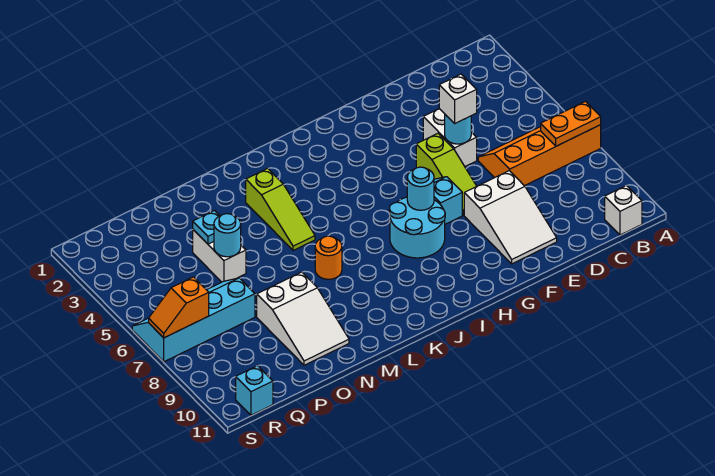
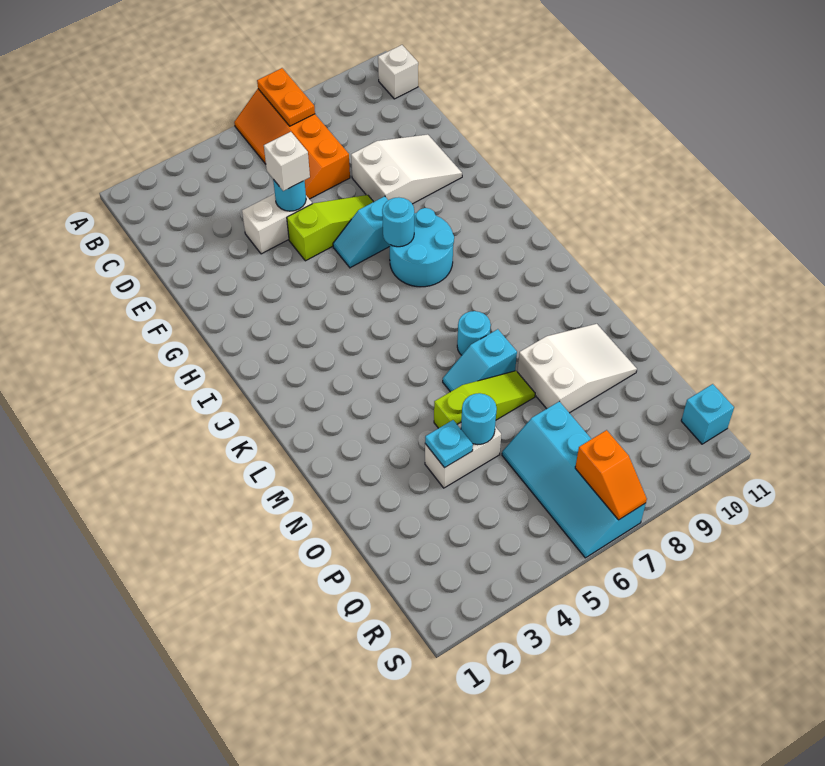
lime slope L3:L5 level 1 top 3 -> lime slope N5:N7 level 1 top 5
orange round brick L7 level 1 -> cyan round brick L7 level 1
none -> cyan slope M6:M7 level 1 top 7

